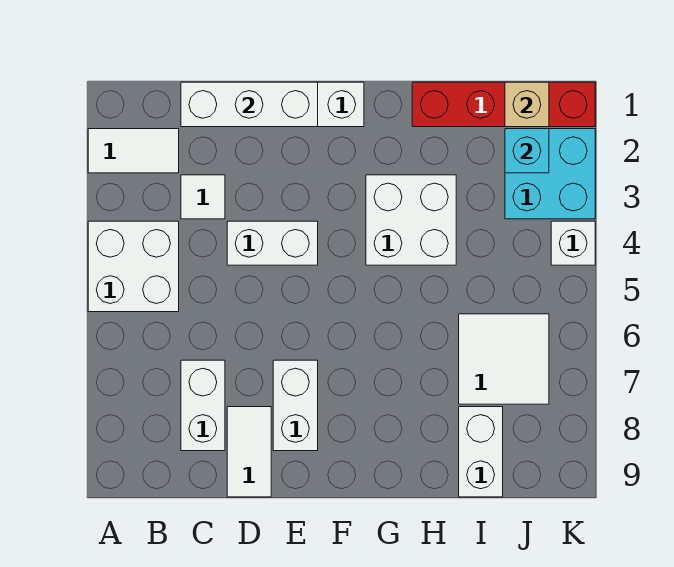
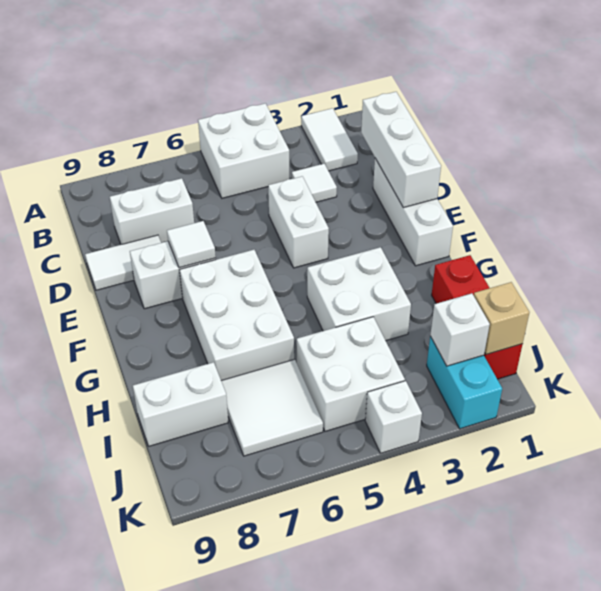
none -> white tile E7 level 2
none -> white brick F6:H7 level 1
red brick H1:K1 level 1 -> red brick H1:J1 level 1
none -> white brick I4:J5 level 1
cyan brick J2:K3 level 1 -> cyan brick J2:K2 level 1
cyan brick J2 level 2 -> white brick J2 level 2

